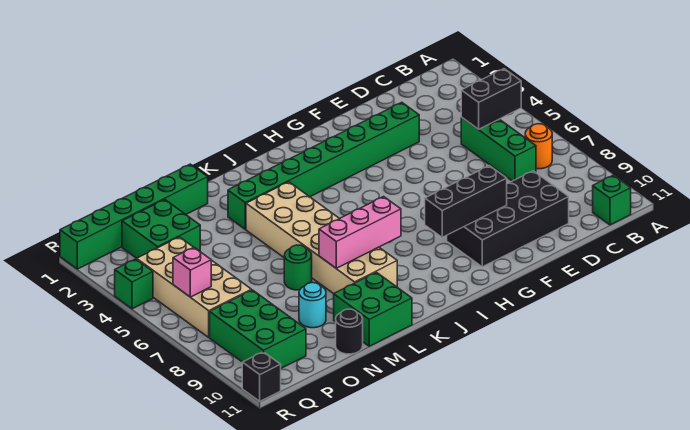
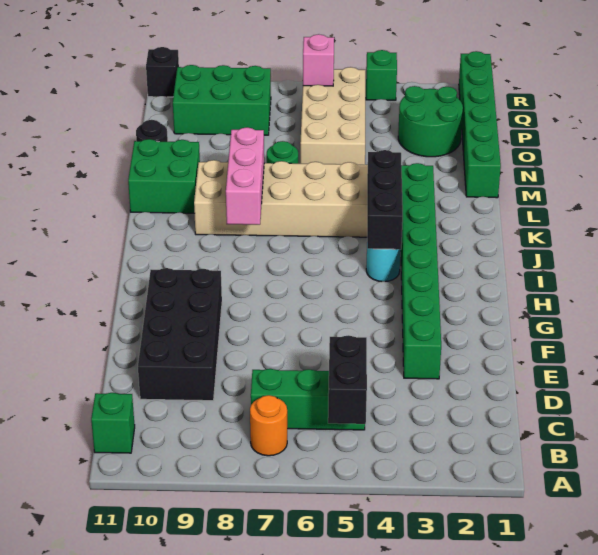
black brick F9:H9 level 2 -> black brick I4:K4 level 2
cyan round brick N9 level 1 -> cyan round brick I4 level 1
green brick O2:P3 level 1 -> green round brick O2:P3 level 1
tan brick P4:Q7 level 1 -> tan brick N5:Q6 level 1

